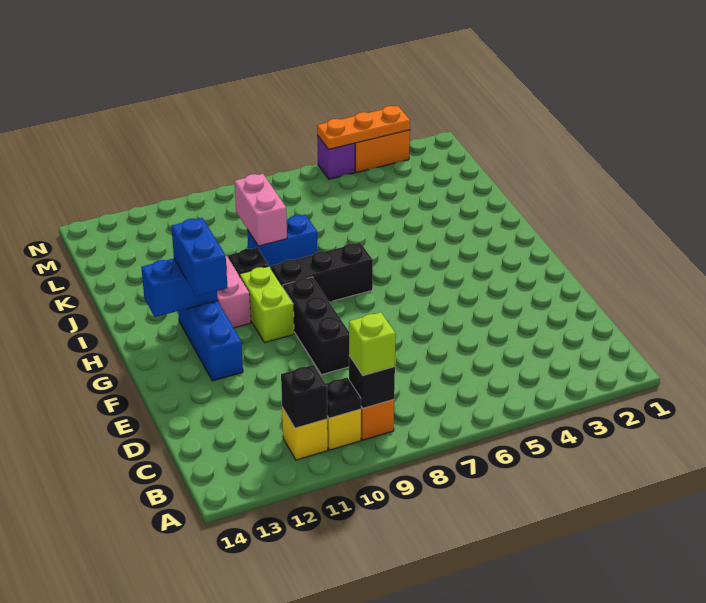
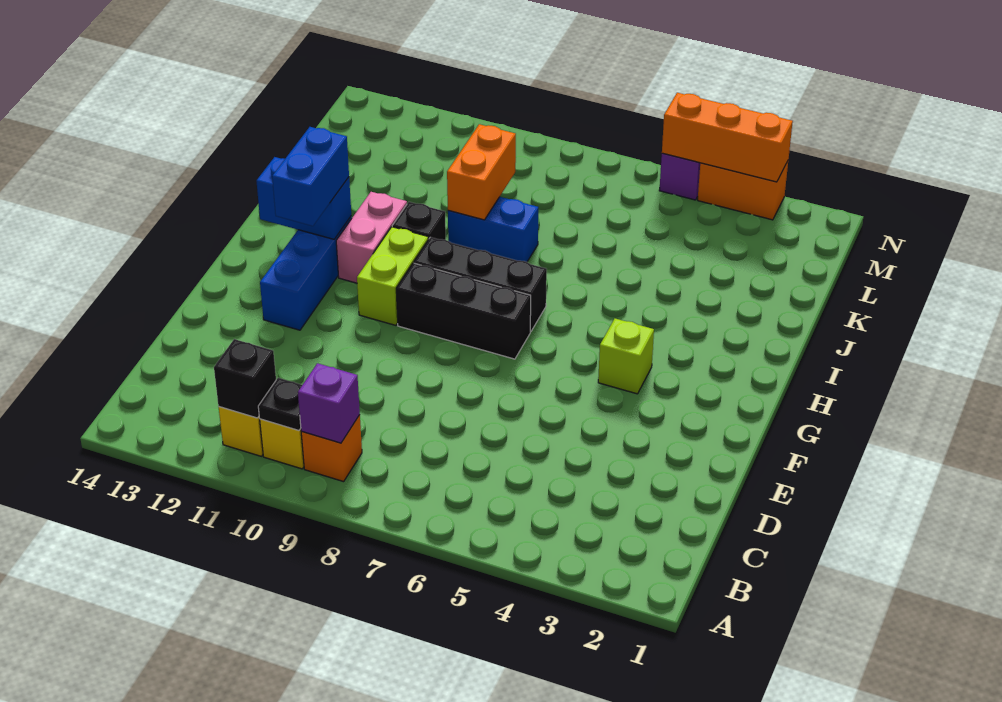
black brick B9 level 2 -> purple brick B9 level 2
lime brick B9 level 3 -> lime brick G4 level 1
black brick E9:G9 level 1 -> black brick G7:G9 level 1
pink brick J9:K9 level 2 -> orange brick J9:K9 level 2
orange plate N3:N5 level 2 -> orange brick N3:N5 level 2

